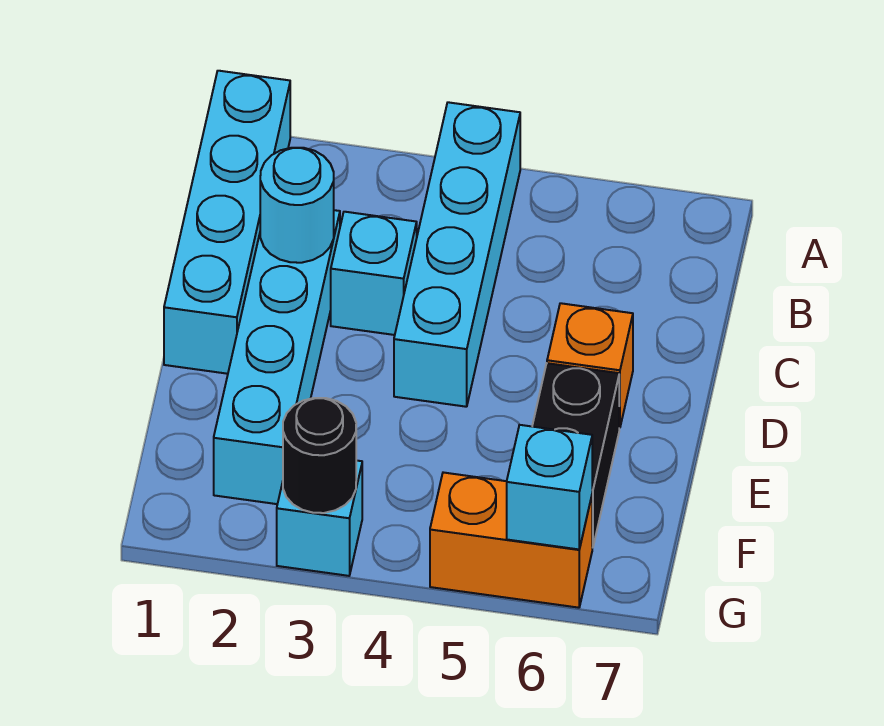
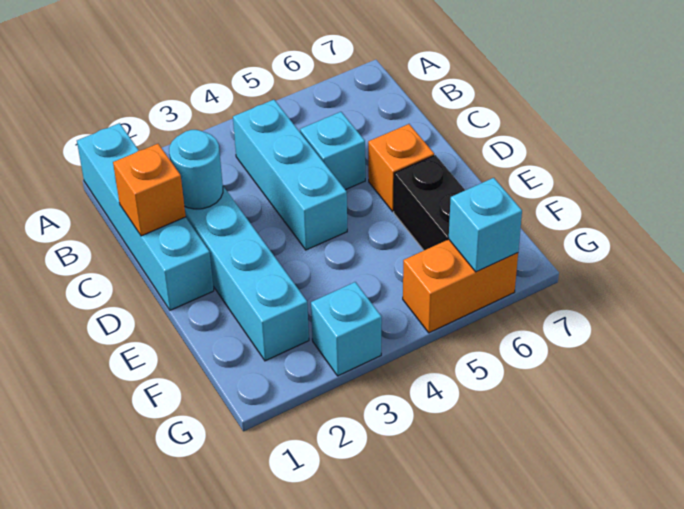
cyan brick A4:D4 level 1 -> cyan brick B4:D4 level 1
none -> orange brick C1 level 2
cyan brick C3 level 1 -> cyan brick C5 level 1
black round brick G3 level 2 -> none

